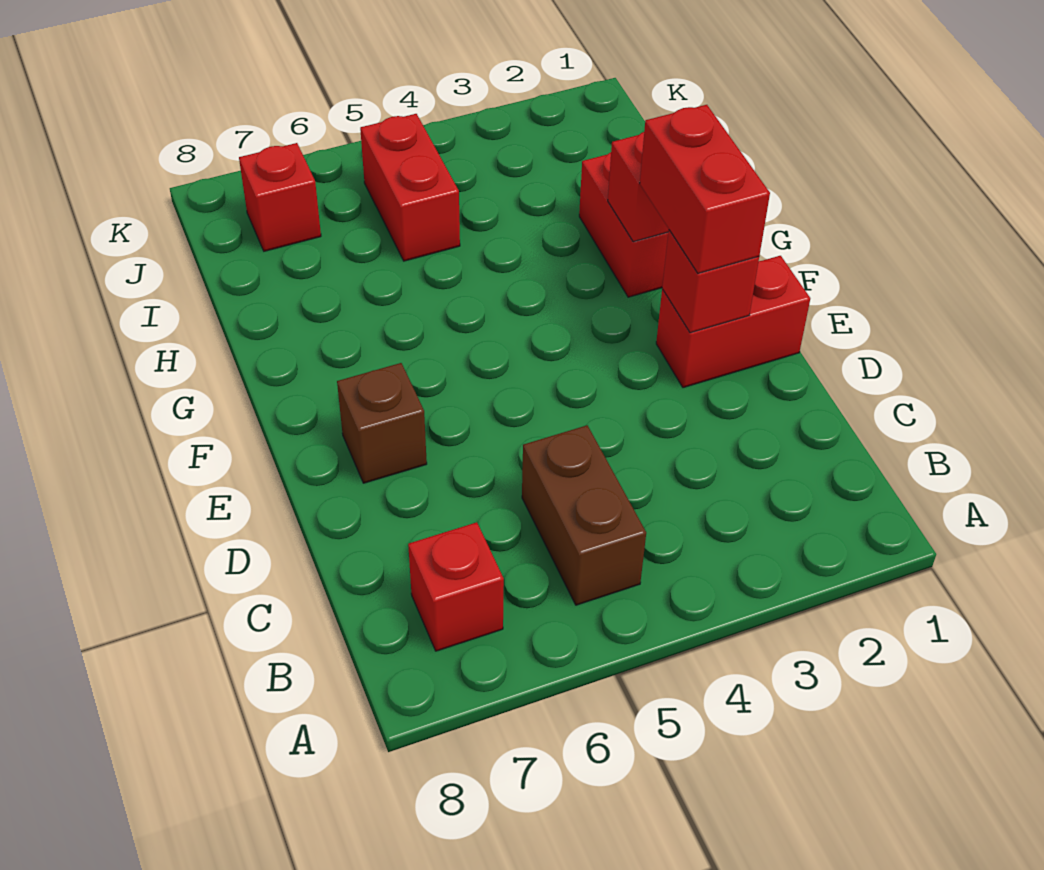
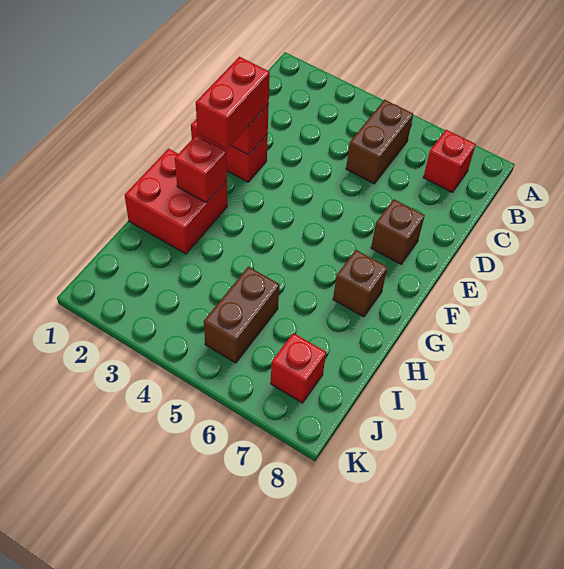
none -> brown brick G7 level 1
red brick I5:J5 level 1 -> brown brick I5:J5 level 1

